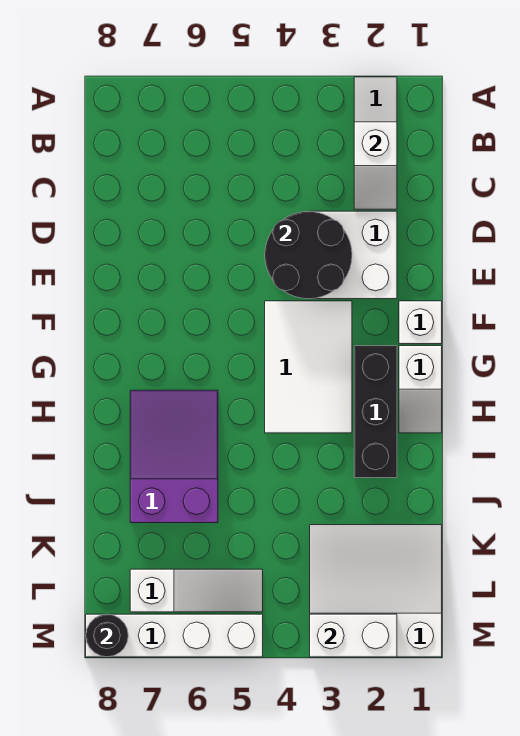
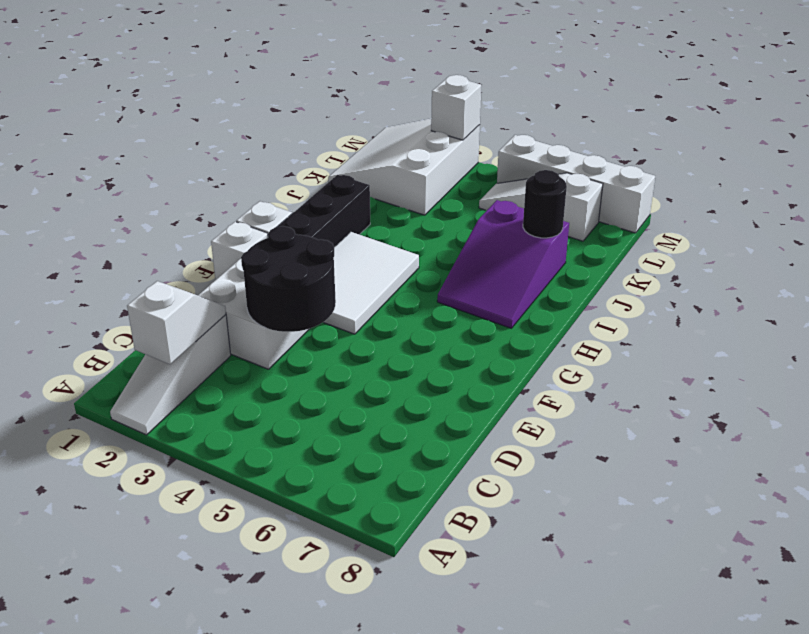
white slope K1:M3 level 1 top M -> white slope K1:M3 level 1 top 3
white brick M2:M3 level 2 -> white brick M3 level 2
black round brick M8 level 2 -> black round brick J7 level 2

